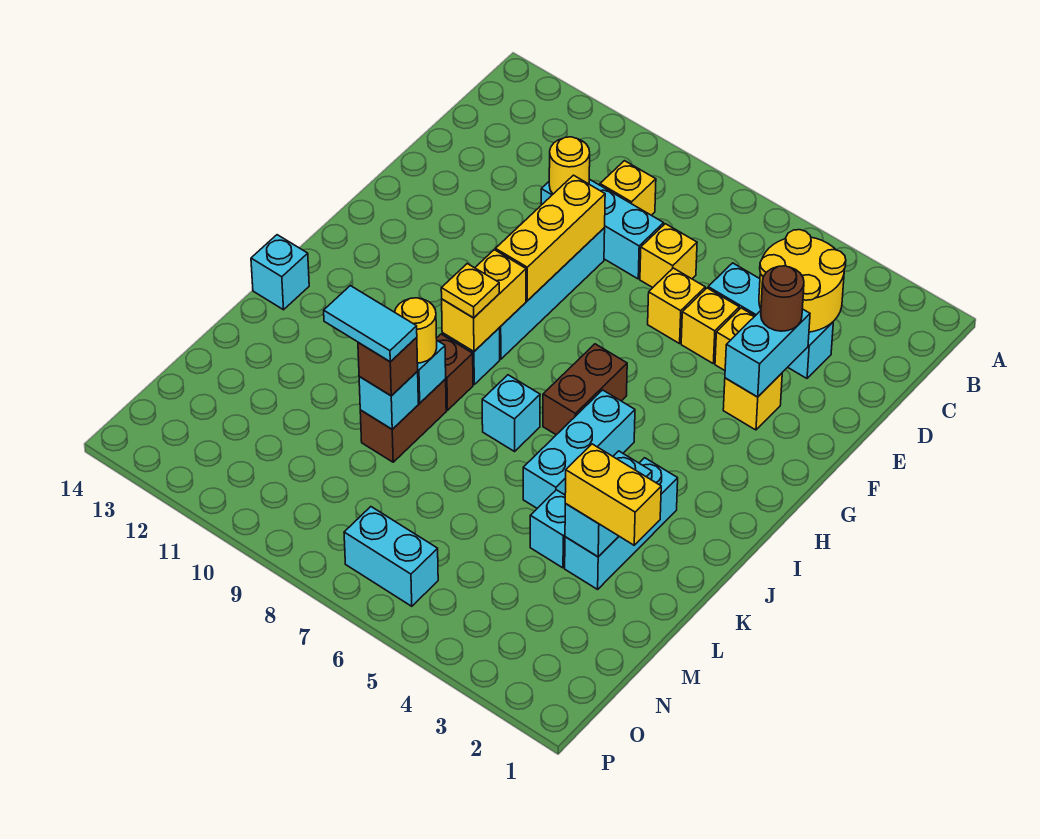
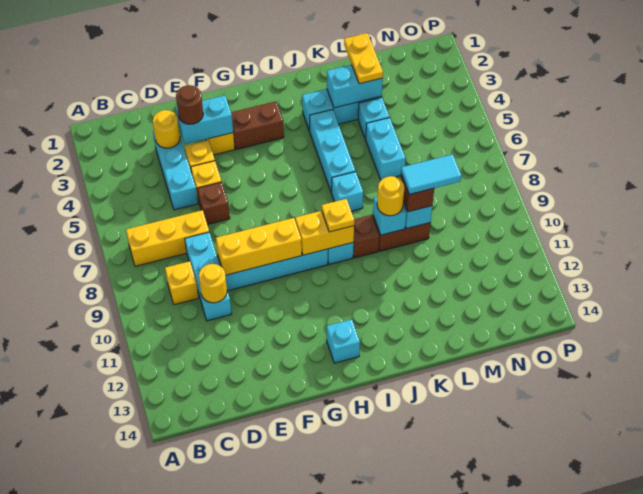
yellow round brick C3:D4 level 2 -> yellow round brick D3 level 2
yellow brick D7 level 1 -> yellow brick B7:D7 level 1
yellow brick E6 level 1 -> brown brick E6 level 1
brown brick H6:I6 level 1 -> brown brick G3:H3 level 1
cyan brick I5:K5 level 1 -> cyan brick J4:J6 level 1
cyan brick J14 level 1 -> cyan brick H13 level 1
yellow brick L2:L3 level 3 -> yellow plate L2:L3 level 3
cyan tile L9:L10 level 4 -> cyan tile L9:M9 level 4
cyan brick O6:O7 level 1 -> cyan brick L5:L6 level 1

